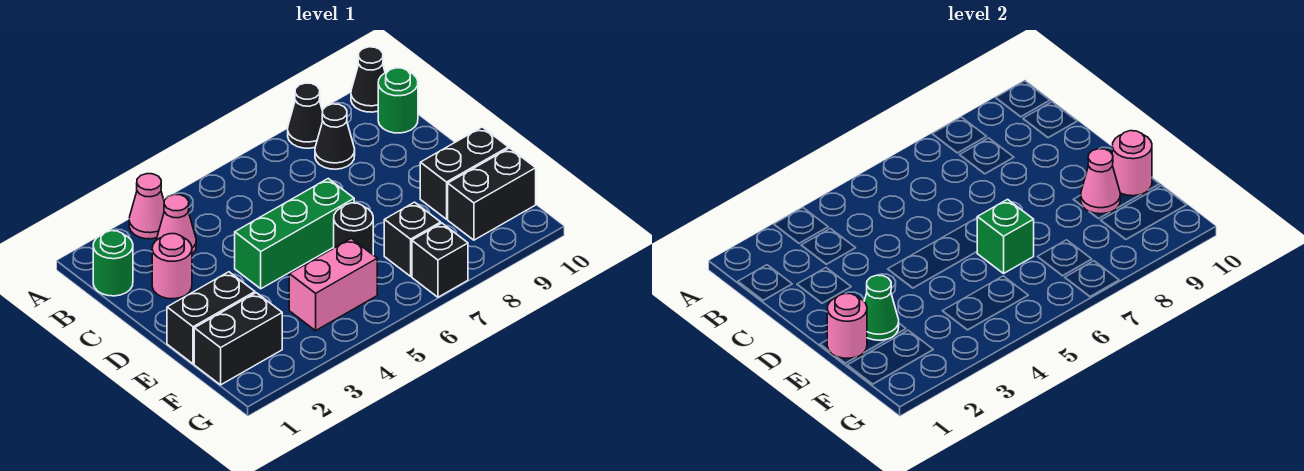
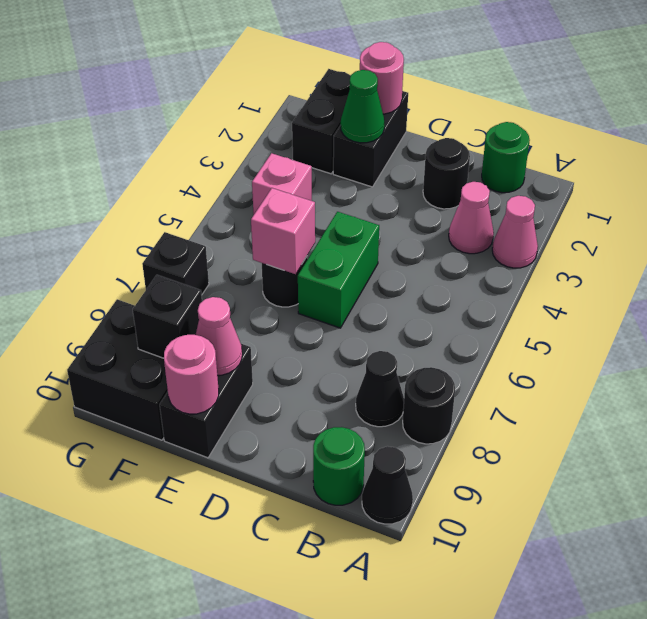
black cone A8 level 1 -> black round brick A8 level 1
pink round brick C2 level 1 -> black round brick C2 level 1
green brick D4:D6 level 1 -> green brick D5:D6 level 1
green brick E6 level 2 -> pink brick E6 level 2
pink brick F4:F5 level 1 -> pink brick F4 level 1
black brick F7 level 1 -> black brick F9 level 2
black brick F9:F10 level 1 -> black brick F9:G10 level 1

